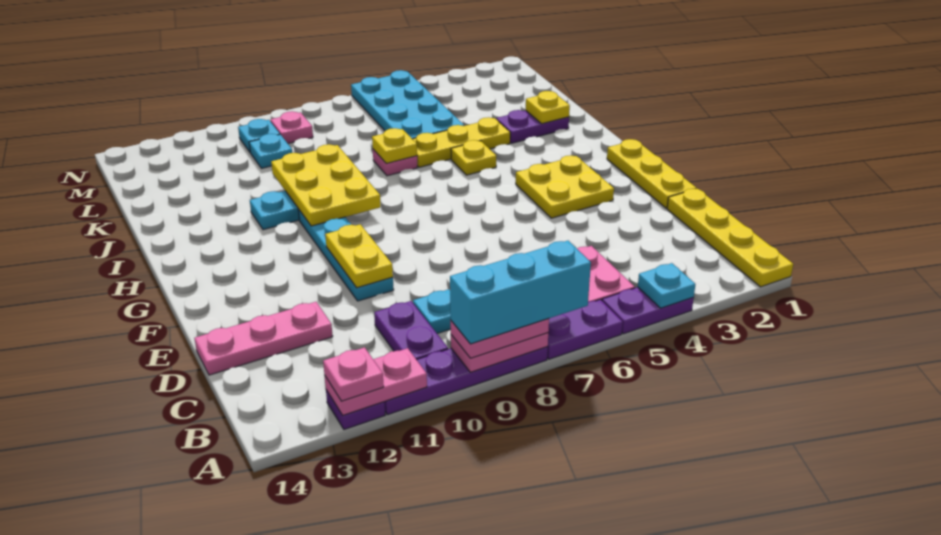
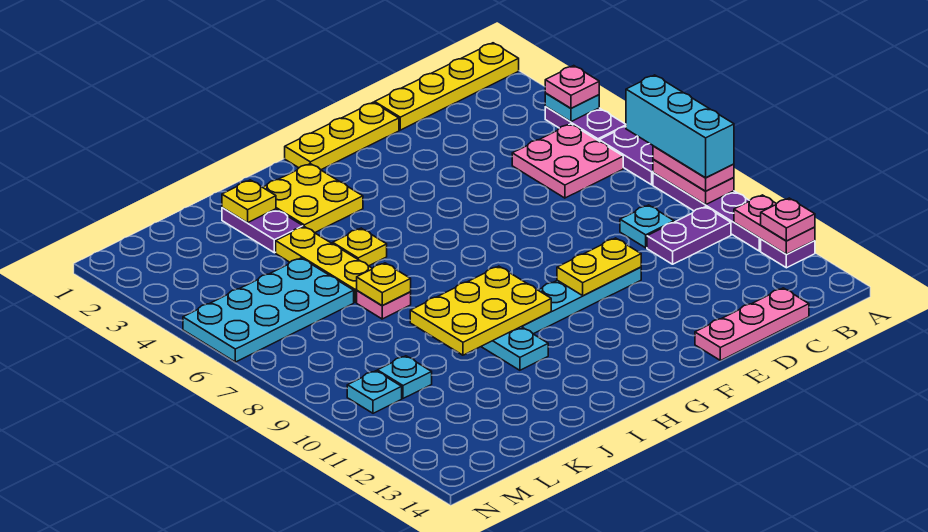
pink plate D12:D14 level 1 -> pink plate C14:E14 level 1
yellow plate F3:G4 level 1 -> yellow plate H2:I3 level 1
pink plate M9 level 1 -> pink plate A4 level 3

